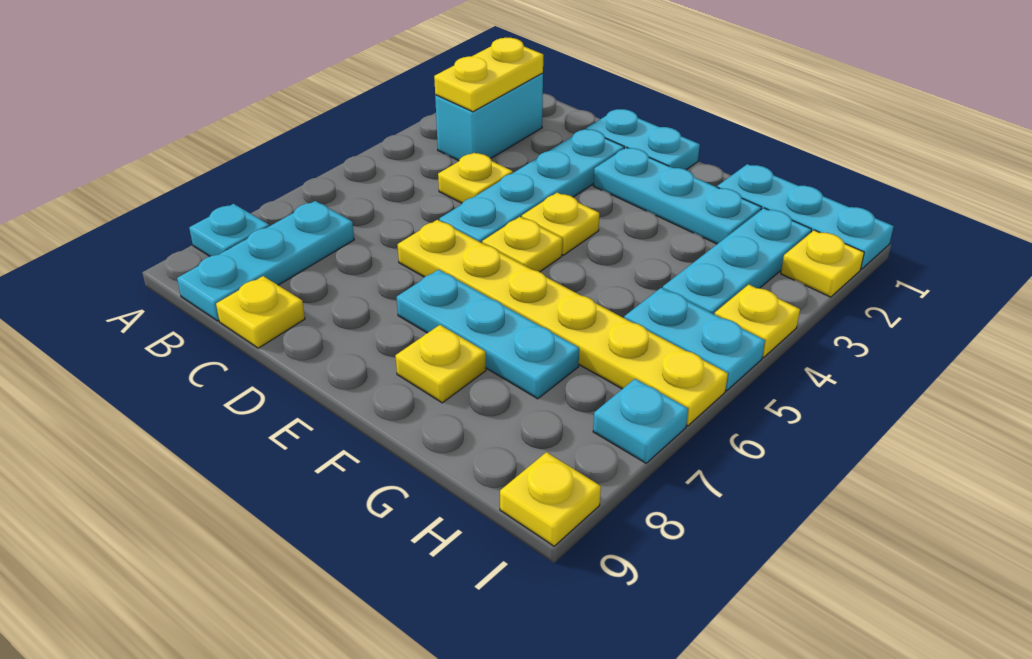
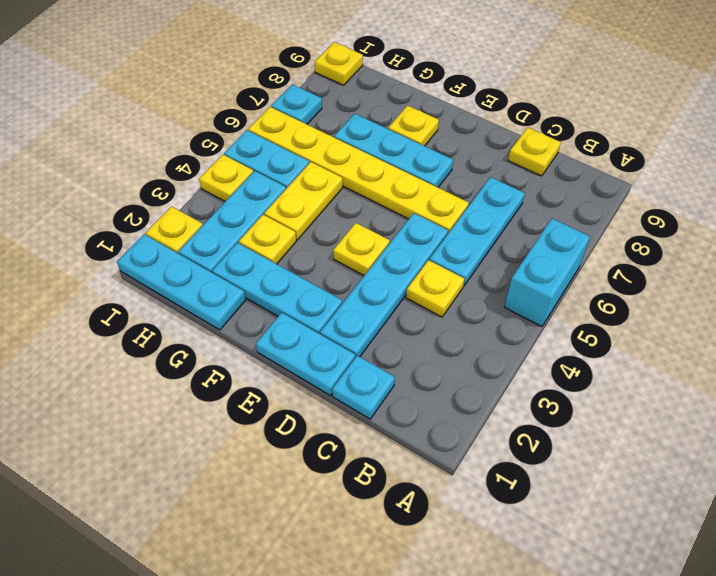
cyan plate A8 level 1 -> cyan plate C1 level 1
cyan brick B2:B3 level 1 -> cyan brick A5:A6 level 1
yellow plate B2:B3 level 2 -> yellow plate G4:G5 level 1
cyan plate B7:B9 level 1 -> cyan plate C5:C7 level 1
yellow plate E5 level 1 -> yellow plate G3 level 1

